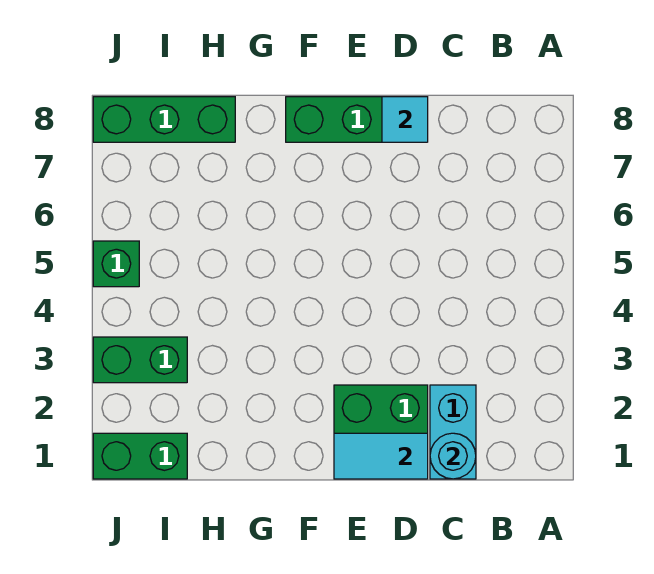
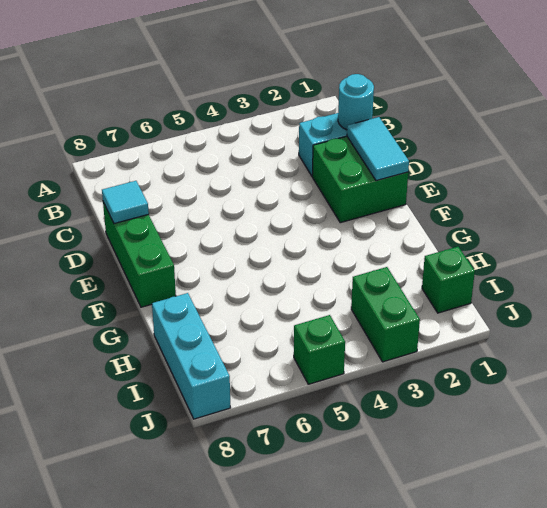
green brick H8:J8 level 1 -> cyan brick H8:J8 level 1
green brick I1:J1 level 1 -> green brick I1 level 1

